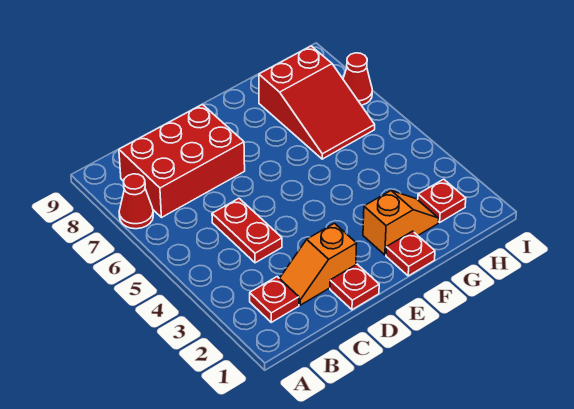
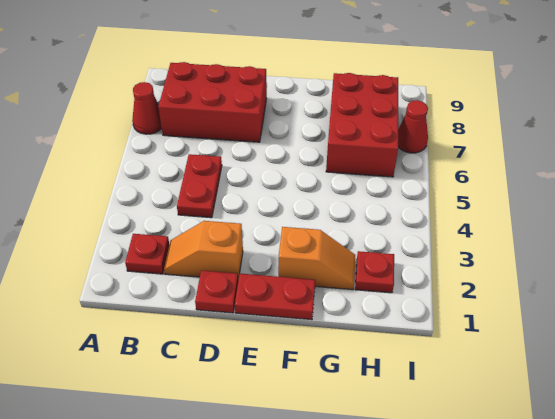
red plate F1 level 1 -> red plate E1:F1 level 1
red slope G6:H8 level 1 top 8 -> red brick G6:H8 level 1

